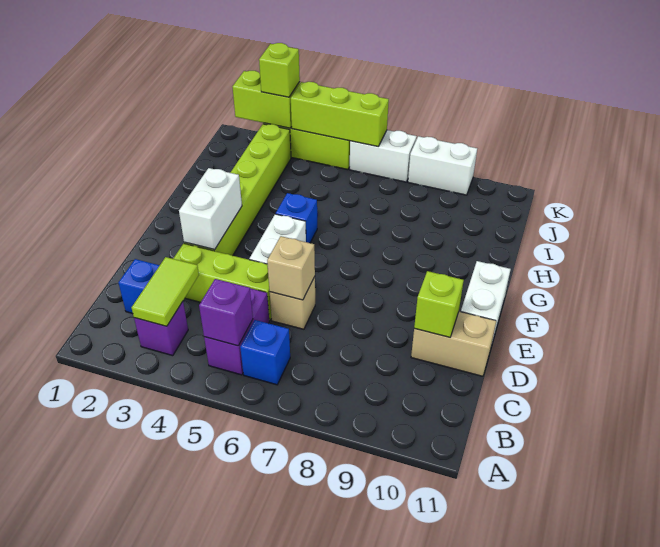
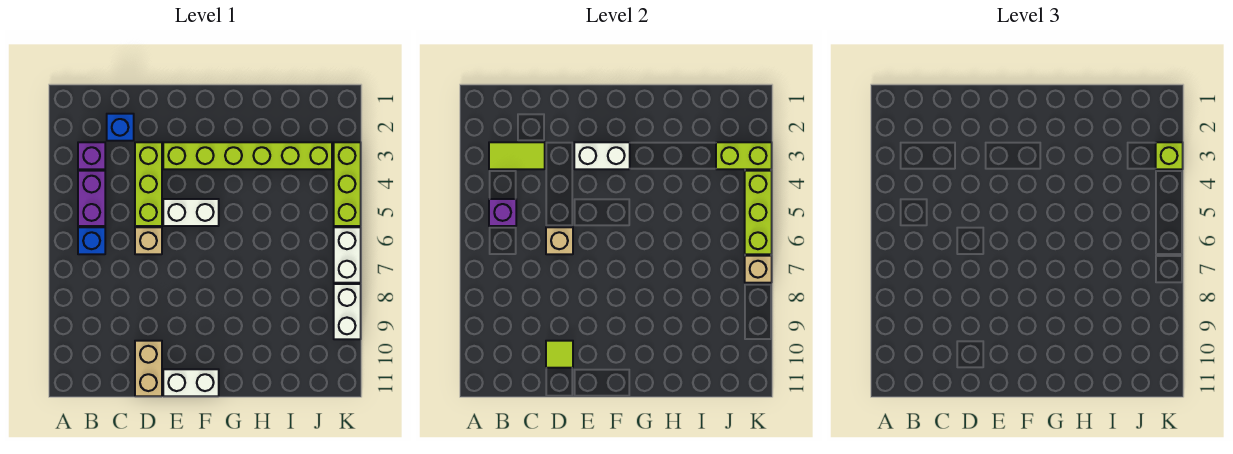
purple brick B5:C5 level 1 -> purple brick B4:B5 level 1
lime brick D10 level 2 -> lime tile D10 level 2
blue brick G5 level 1 -> none
lime brick K2:K3 level 2 -> lime brick J3:K3 level 2
none -> tan brick K7 level 2

